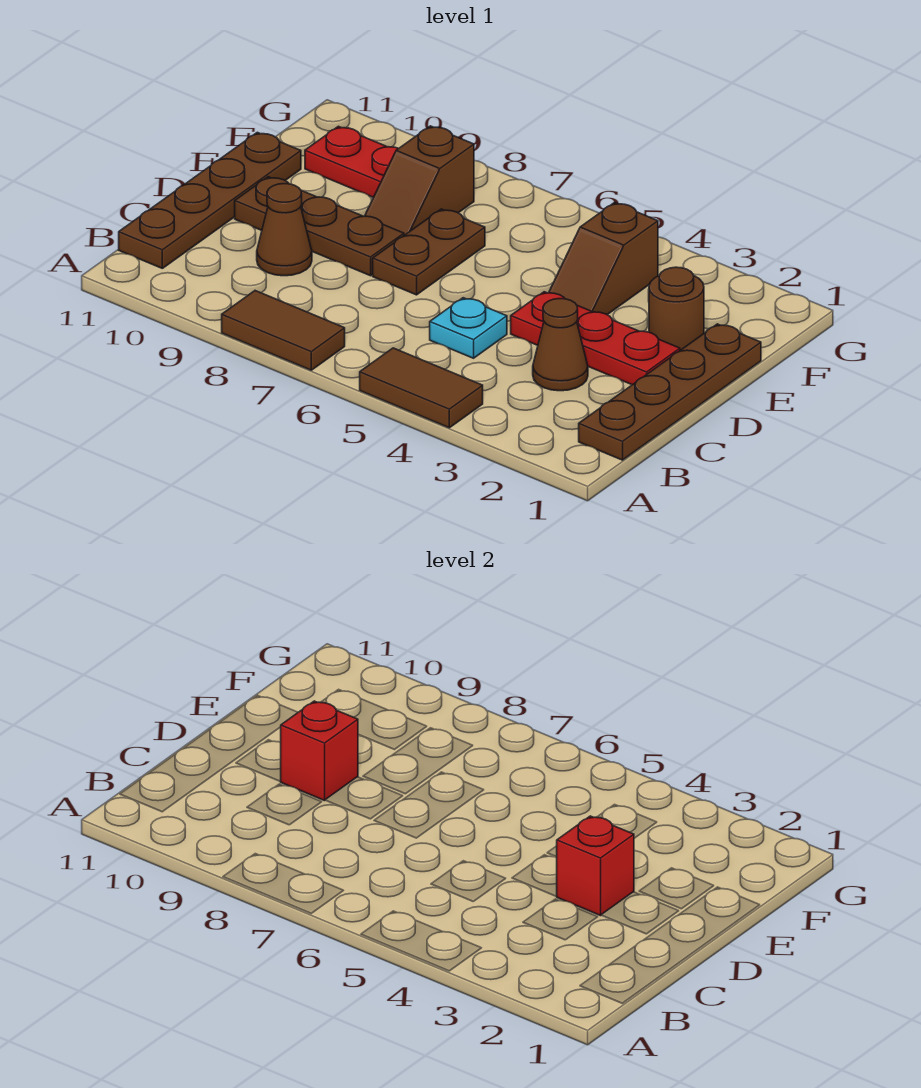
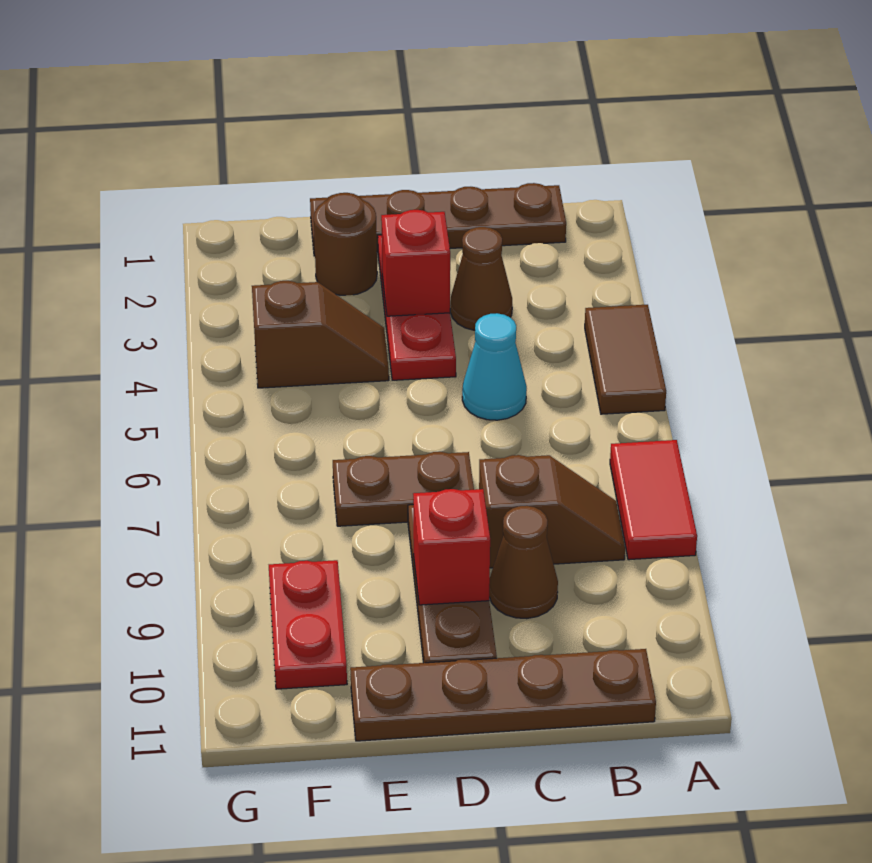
brown tile A7:A8 level 1 -> red tile A7:A8 level 1
cyan plate C5 level 1 -> cyan cone C5 level 1
brown slope E8:F8 level 1 top F -> brown slope B8:C8 level 1 top C

